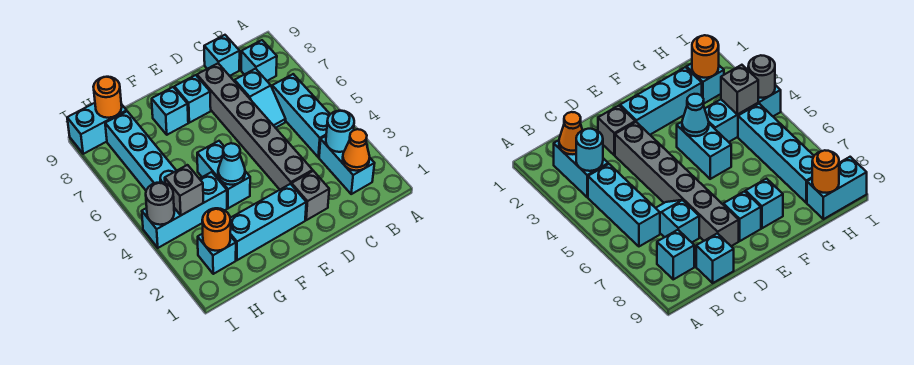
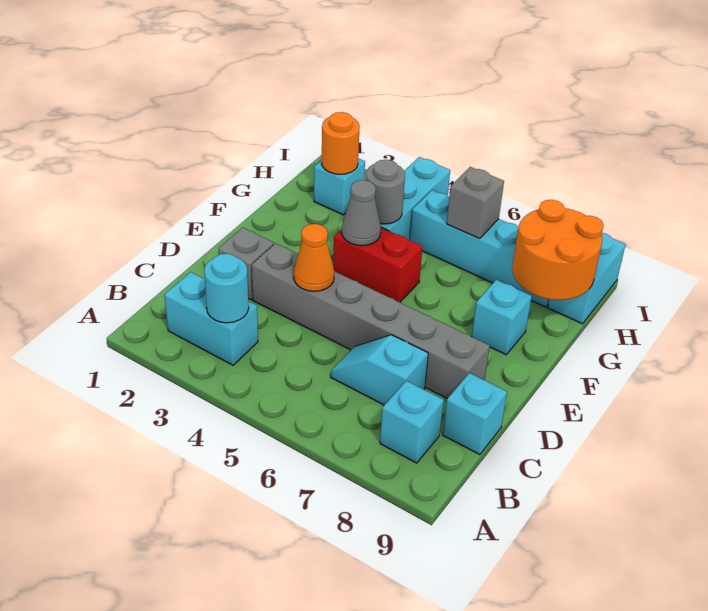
orange cone B2 level 2 -> orange cone D4 level 2
cyan brick B4:B6 level 1 -> none
cyan brick E2:G2 level 1 -> none
cyan brick E8 level 1 -> none
cyan brick F4:F5 level 1 -> red brick F4:F5 level 1
cyan cone F4 level 2 -> grey cone F4 level 2
grey brick H4 level 2 -> grey brick H6 level 2
orange round brick H9 level 2 -> orange round brick G8:H9 level 2
grey round brick I4 level 2 -> grey round brick G4 level 2

